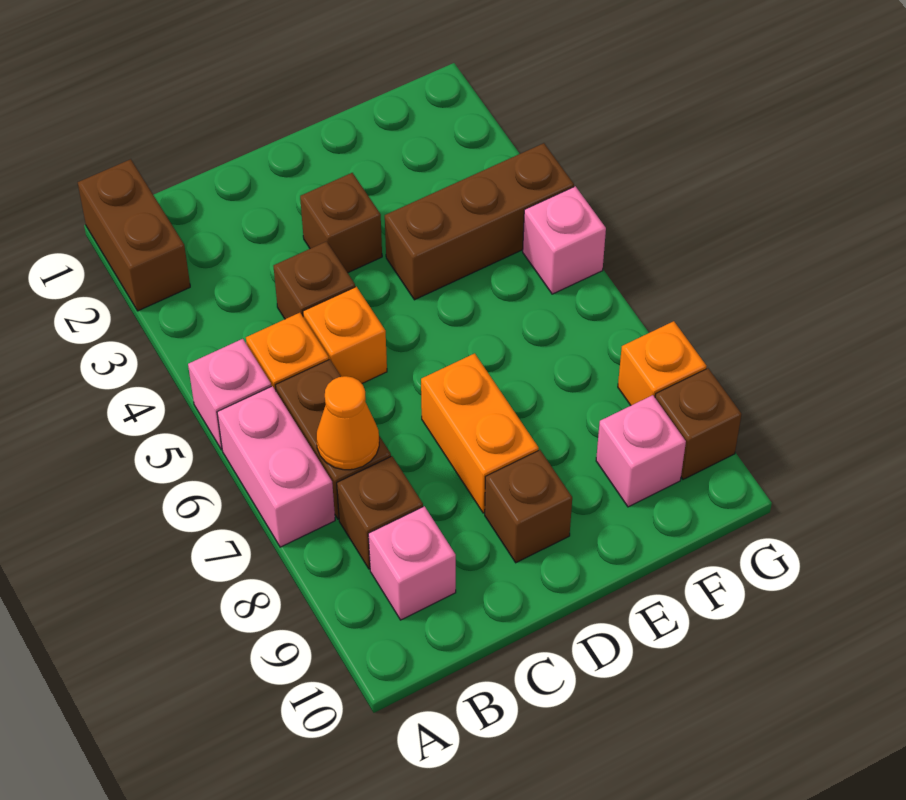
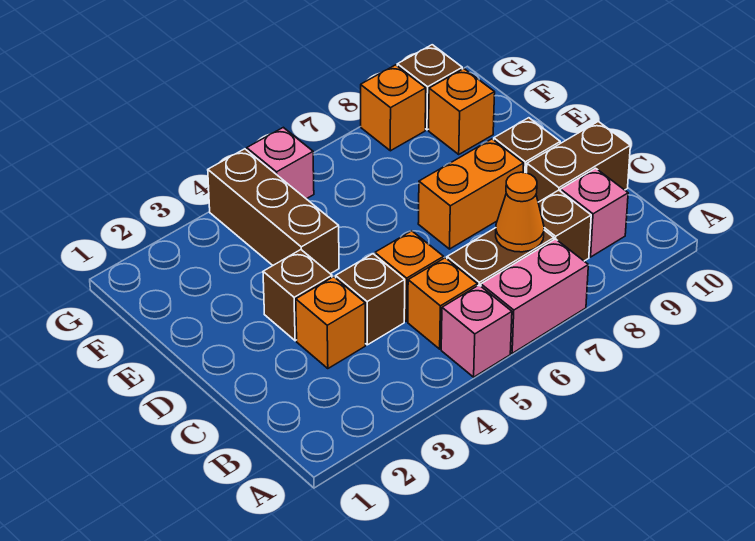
brown brick A1:A2 level 1 -> brown brick C9:C10 level 1
none -> orange brick C3 level 1
pink brick F9 level 1 -> orange brick F9 level 1

